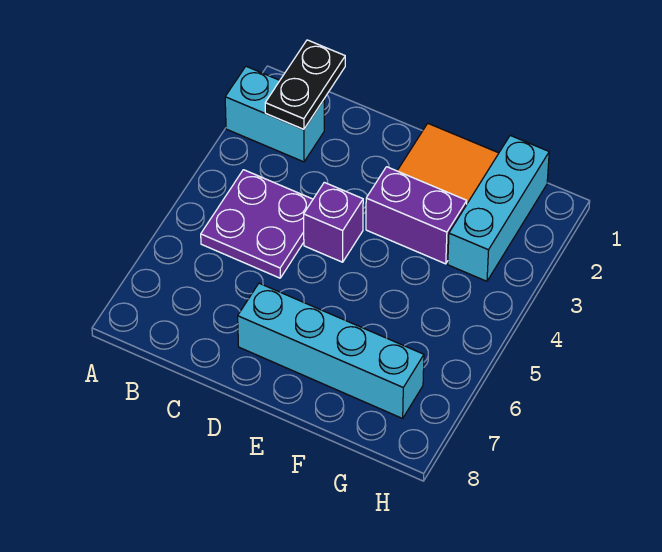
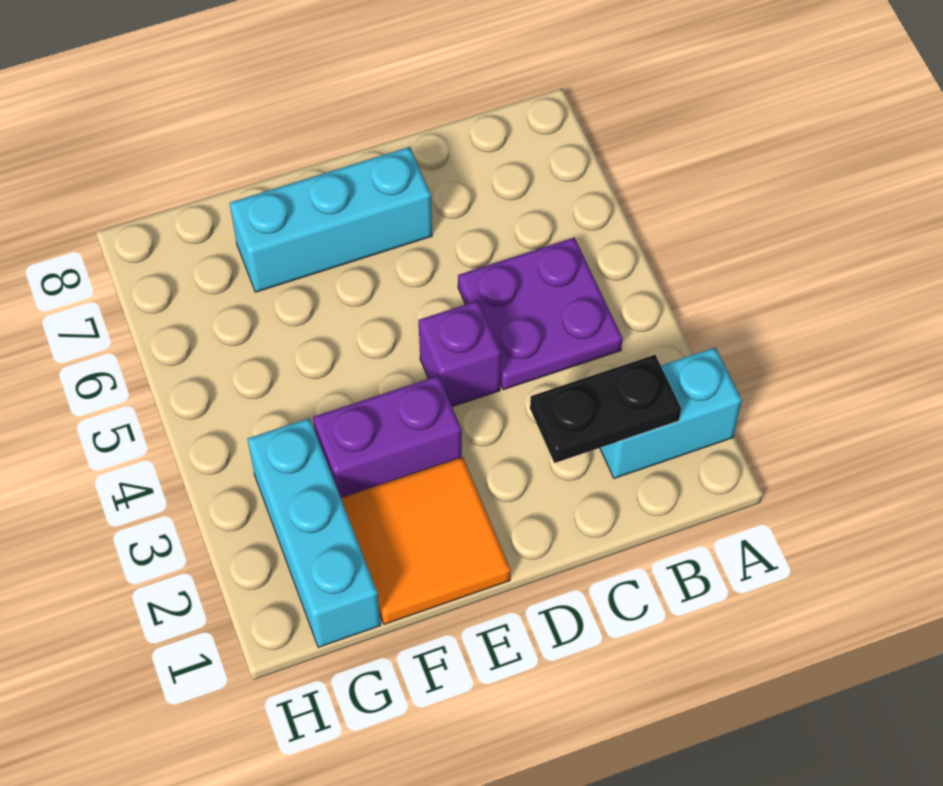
black plate B1:B2 level 2 -> black plate B2:C2 level 2
cyan brick D7:G7 level 1 -> cyan brick D7:F7 level 1

